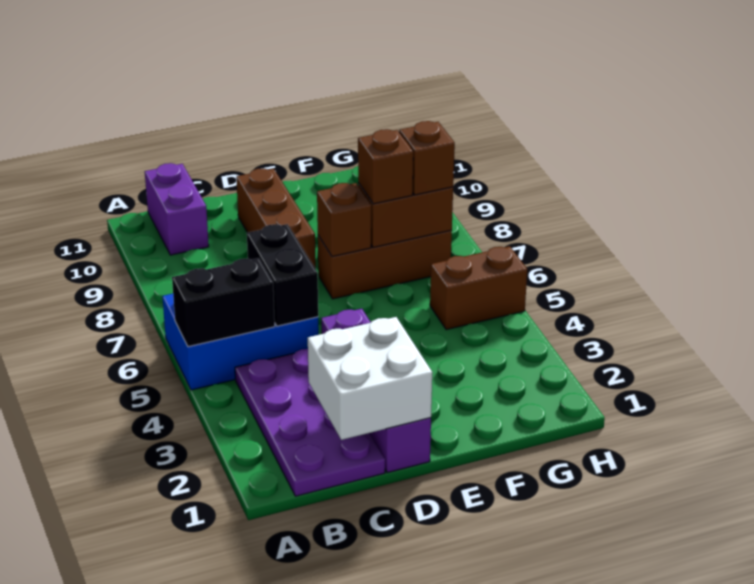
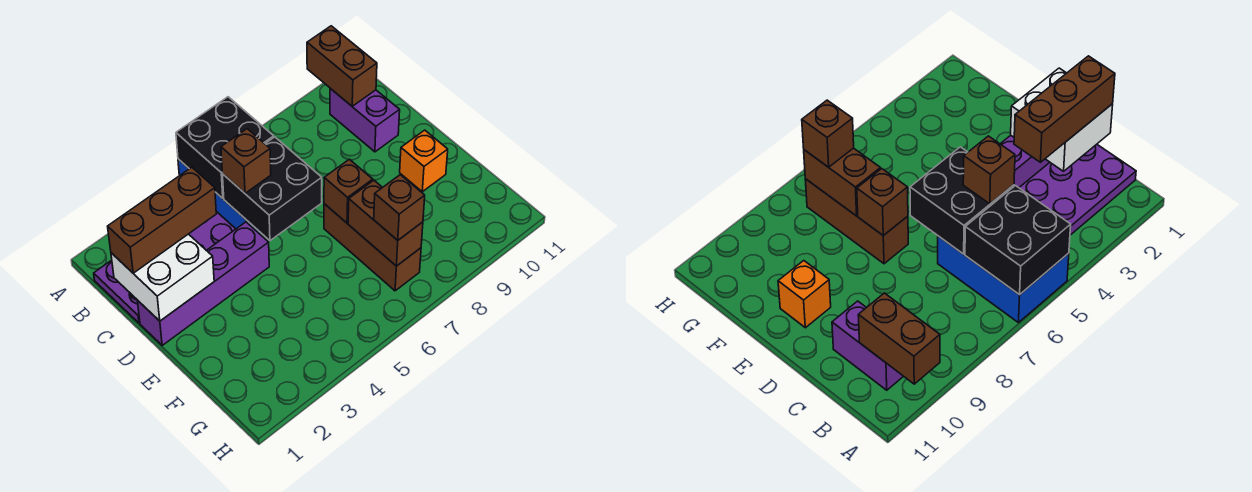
black brick A5:B5 level 2 -> black brick A5:B6 level 2
purple brick B10:B11 level 1 -> purple brick B10:C10 level 1
black brick C5:C6 level 2 -> black brick C5:D6 level 2
brown brick D8:D10 level 1 -> brown brick C1:C3 level 3
none -> orange brick E10 level 1
brown brick F7 level 3 -> brown brick C5 level 3
brown brick G5:H5 level 1 -> brown brick A10:B10 level 2

